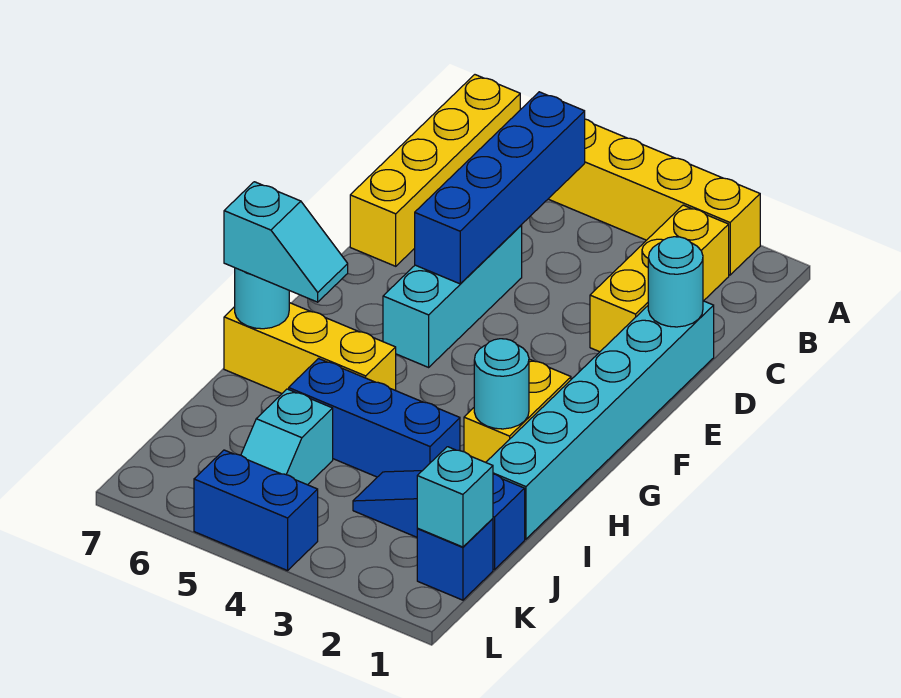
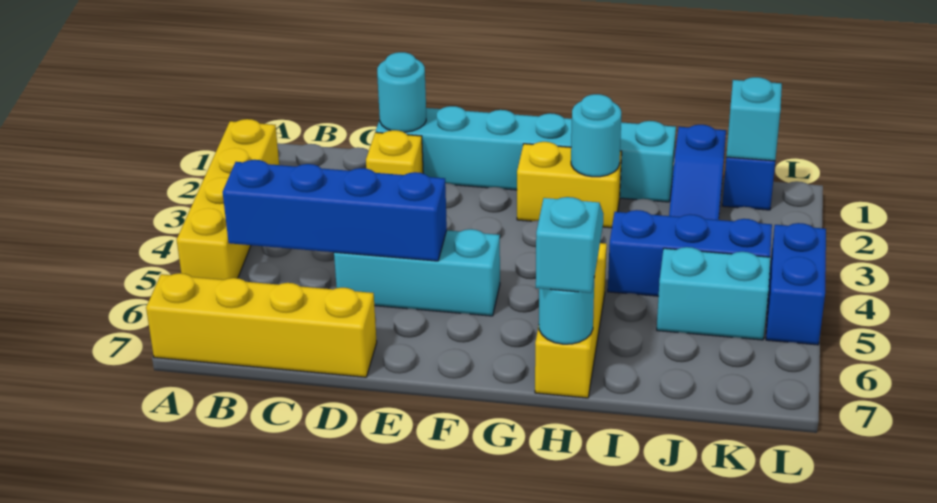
yellow brick B2:D2 level 1 -> yellow brick D2 level 1
blue brick I3:I5 level 1 -> blue brick I4:K4 level 1
cyan slope J5:K5 level 1 top J -> cyan brick J5:K5 level 1

